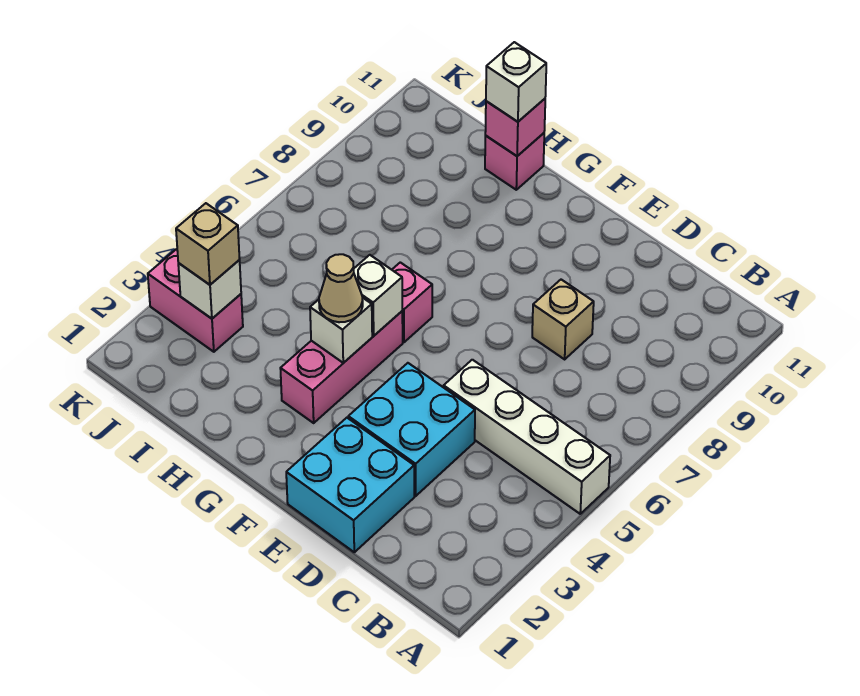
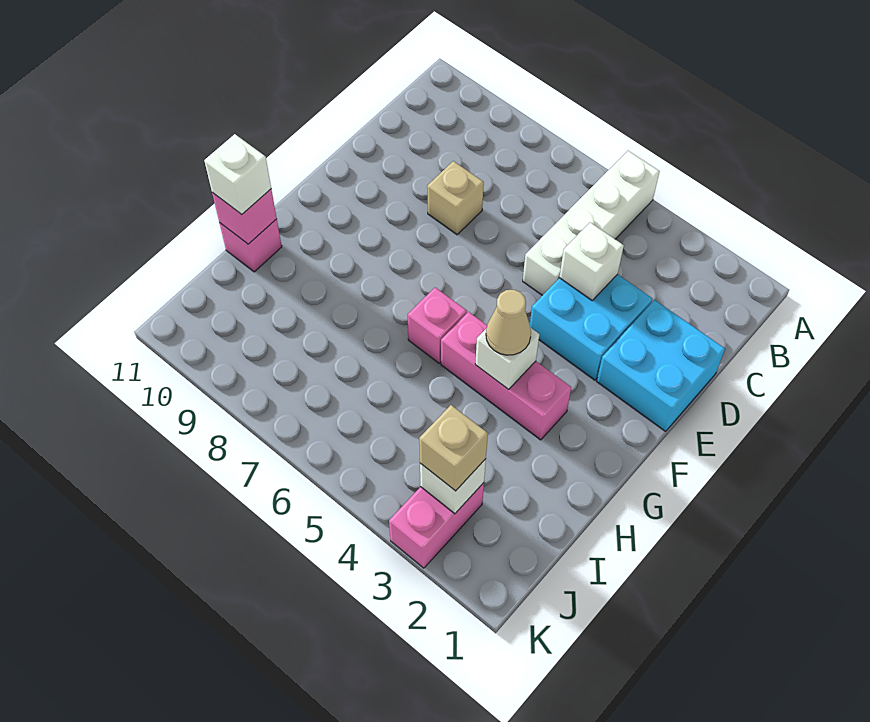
white brick G5 level 2 -> white brick D4 level 2

